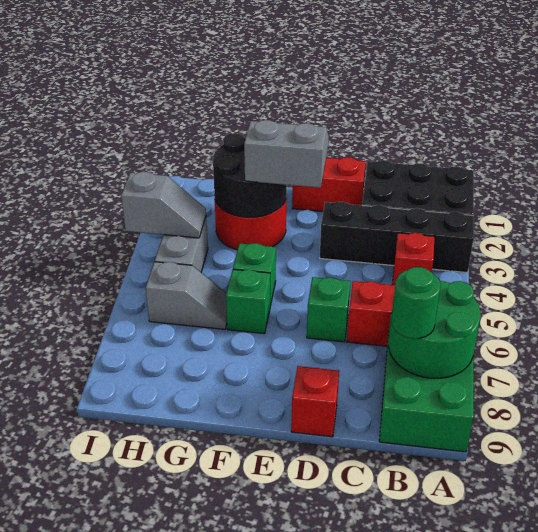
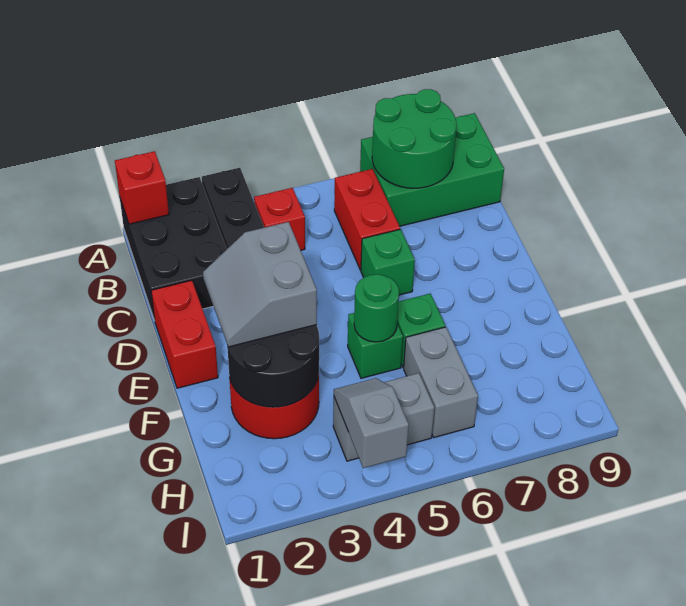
green round brick B8 level 3 -> green round brick F5 level 2
red brick D9 level 1 -> red brick A1 level 2
grey slope G6:H6 level 1 top H -> grey brick G6:H6 level 1

